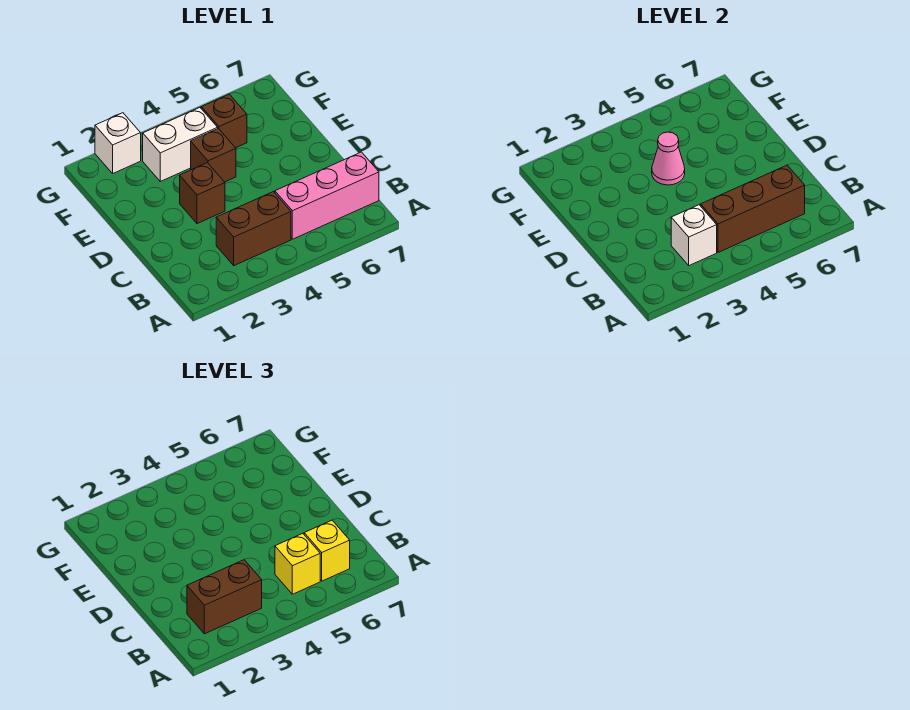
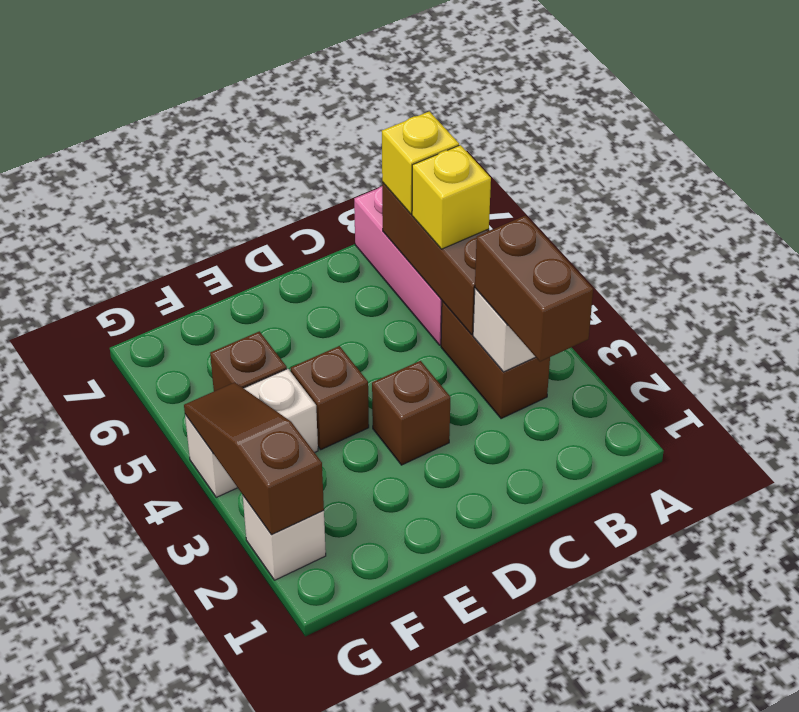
pink cone E4 level 2 -> none
white brick F3:F4 level 1 -> white brick F4:G4 level 1
none -> brown slope G2:G4 level 2 top 2

